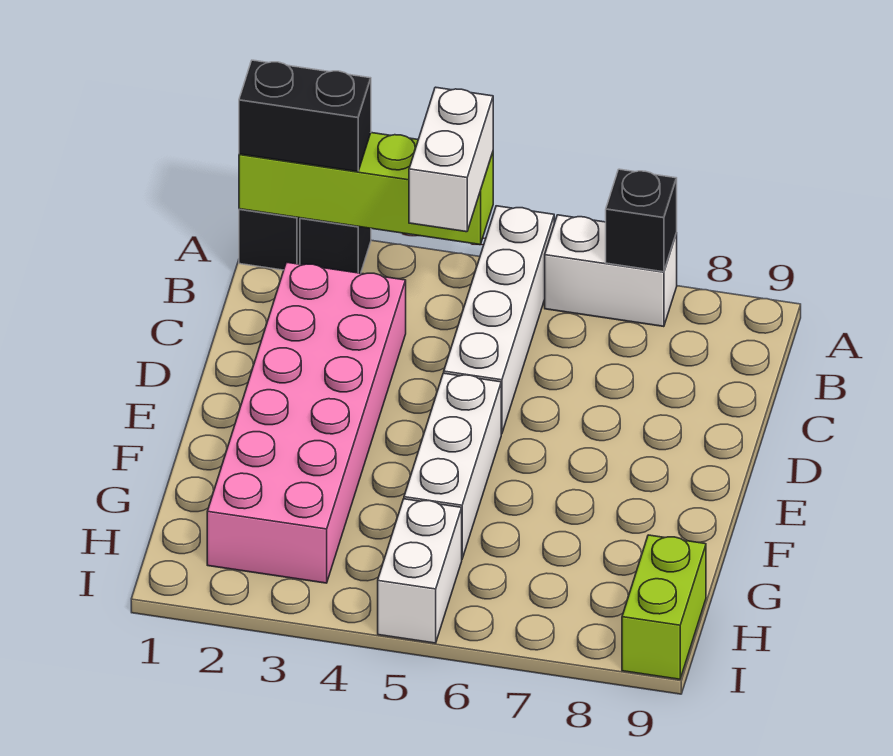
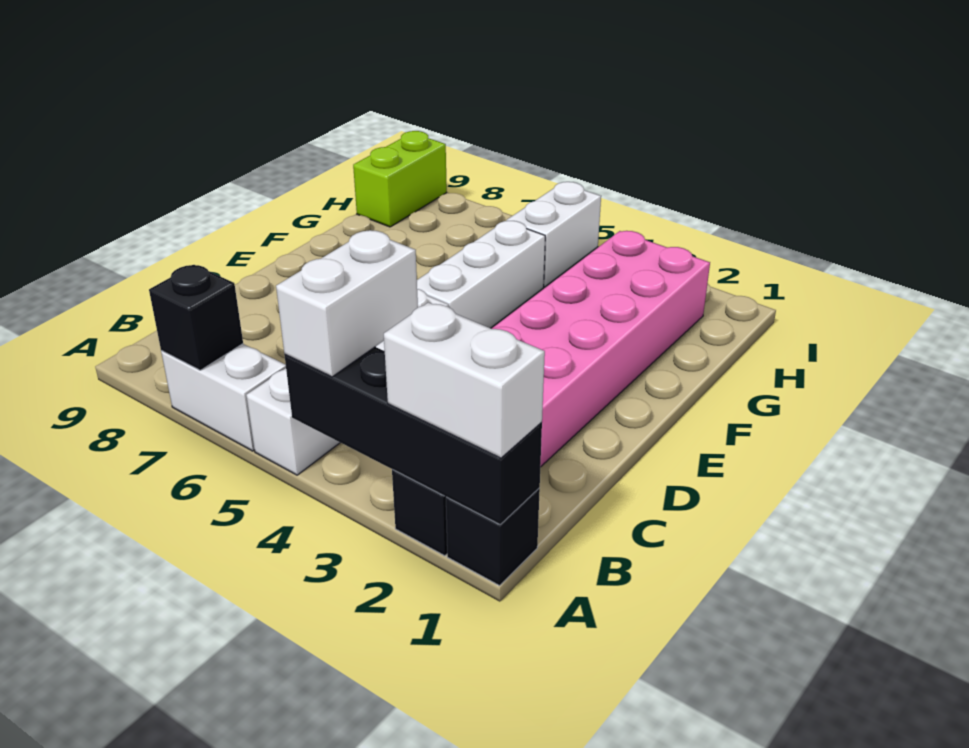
lime brick A1:A4 level 2 -> black brick A1:A4 level 2
black brick A1:A2 level 3 -> white brick A1:A2 level 3

